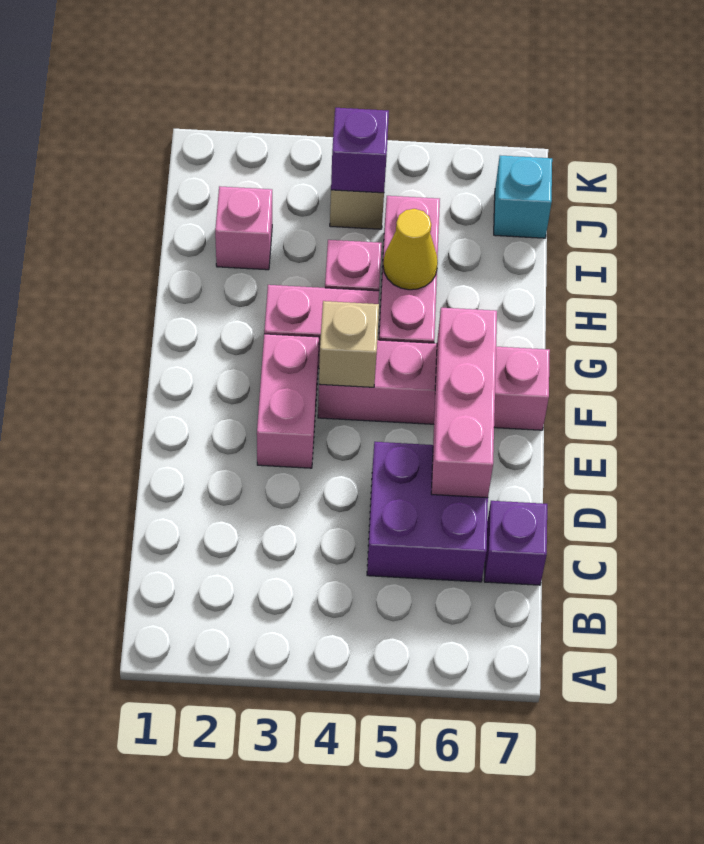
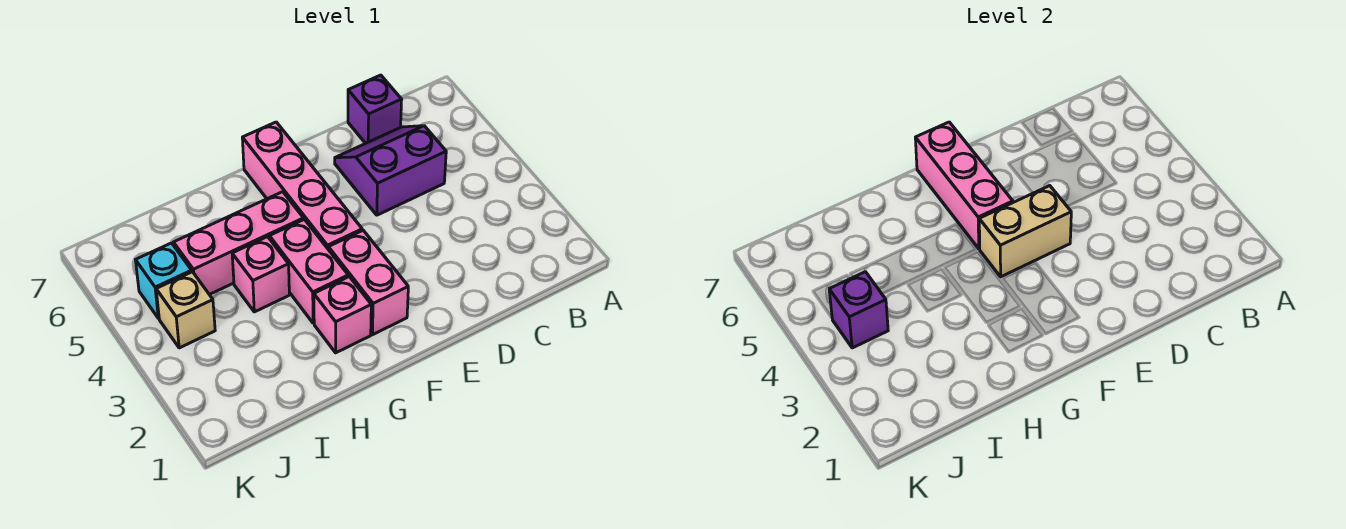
purple brick C5:D6 level 1 -> purple slope C5:D6 level 1 top 5
pink brick D6:F6 level 2 -> pink brick F5:F7 level 2
pink brick E3:F3 level 1 -> pink brick F2:F3 level 1
tan brick F4 level 2 -> tan brick E4:F4 level 2
yellow cone H5 level 2 -> none
pink brick I2 level 1 -> pink brick G2 level 1
cyan brick J7 level 1 -> cyan brick J5 level 1

